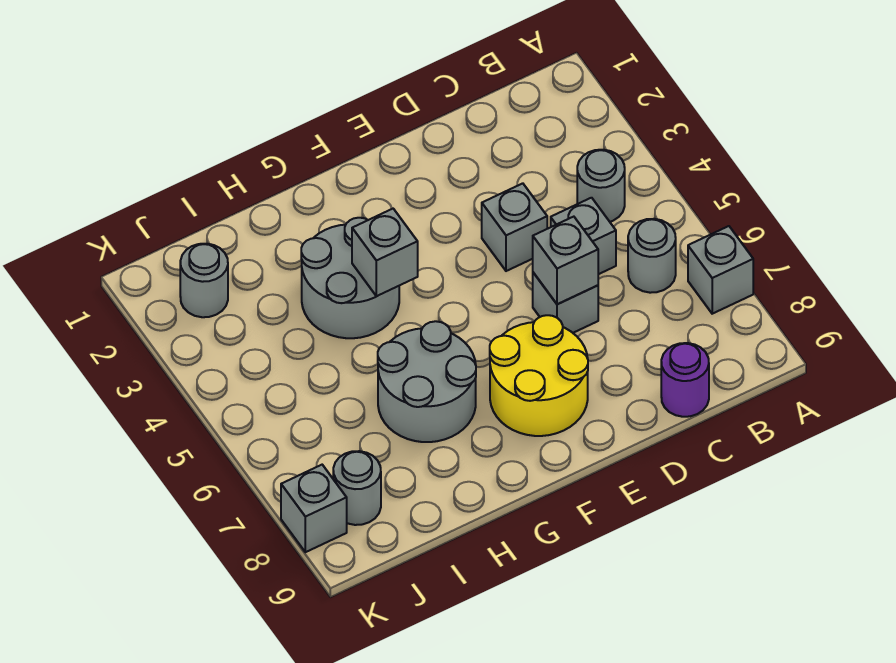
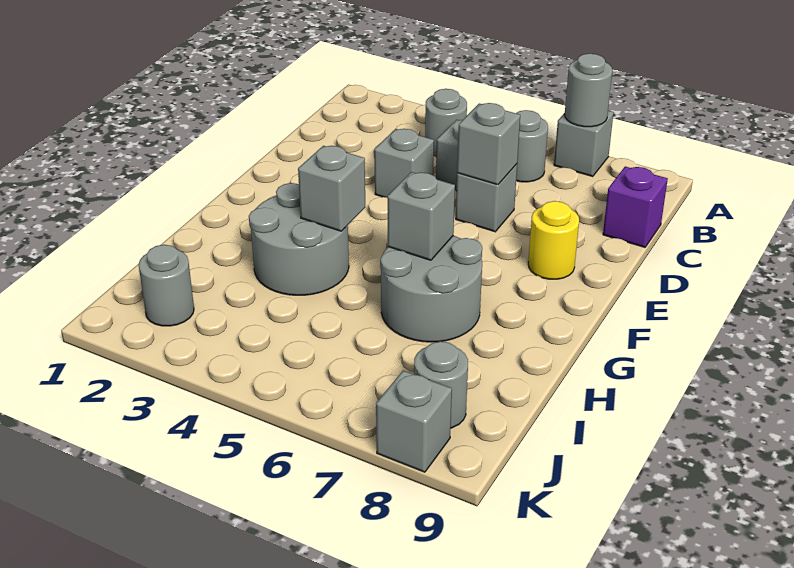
none -> grey round brick A7 level 2
purple round brick C9 level 1 -> purple brick C9 level 1
yellow round brick E7:F8 level 1 -> yellow round brick E8 level 1
none -> grey brick G6 level 2

